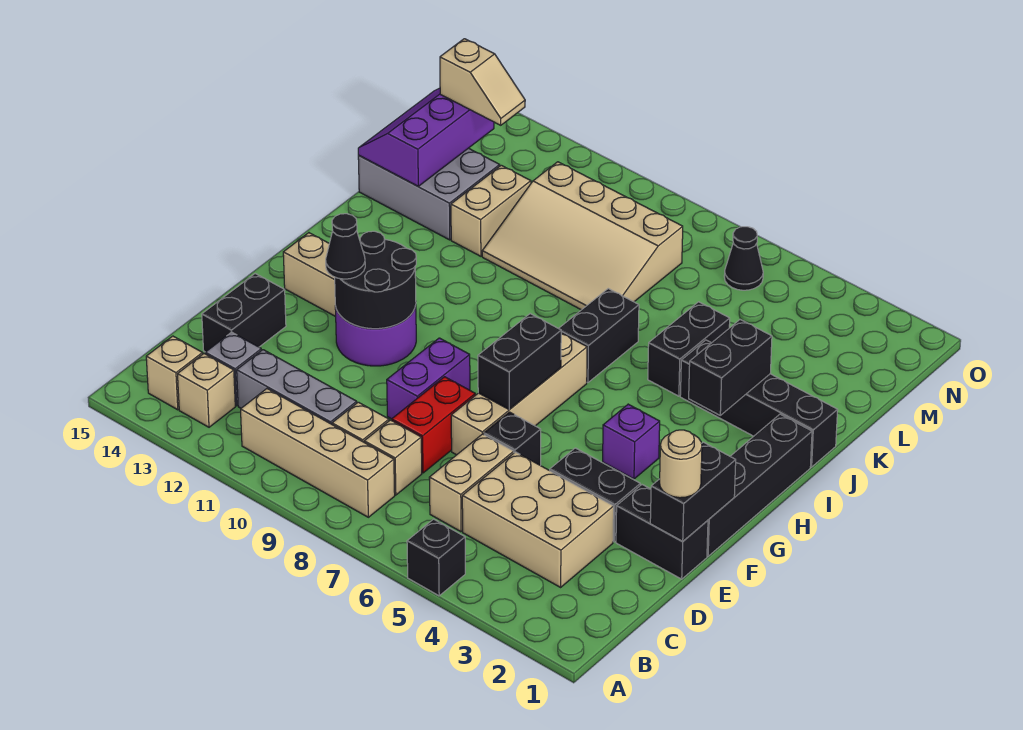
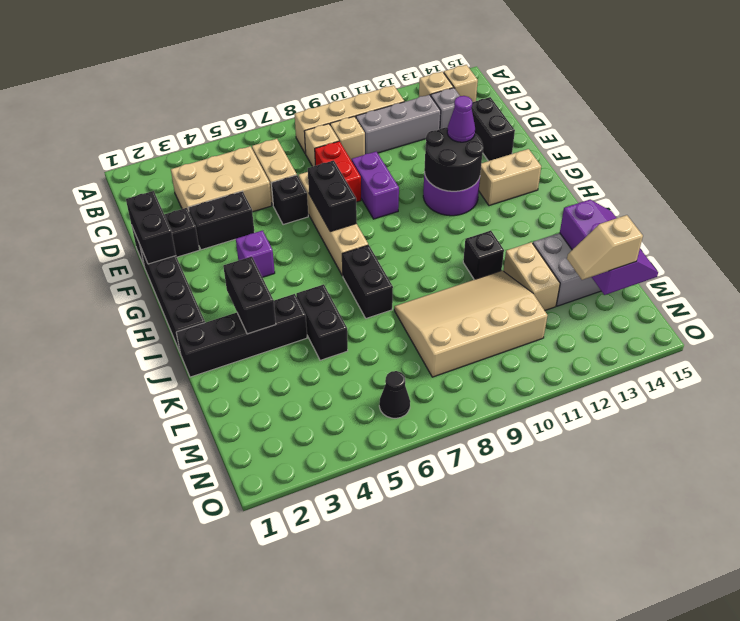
black brick A5 level 1 -> black brick J11 level 1
tan round brick E1 level 3 -> none
black cone F12 level 3 -> purple cone F12 level 3

